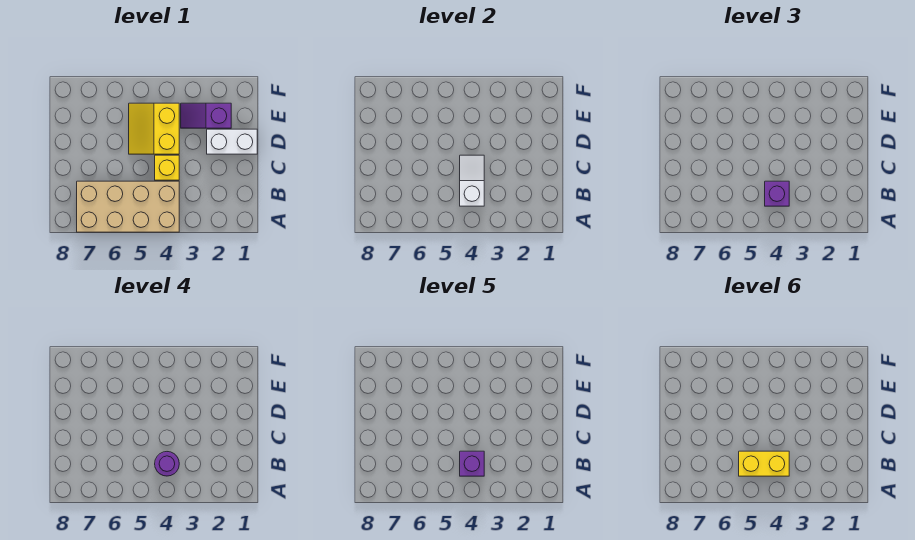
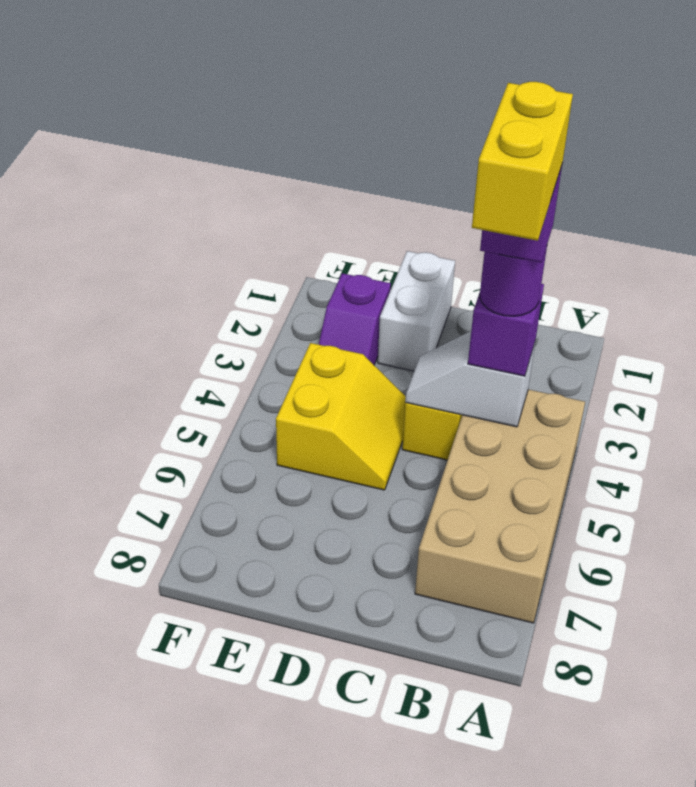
yellow slope D4:E5 level 1 top 4 -> yellow slope D4:E5 level 1 top E

